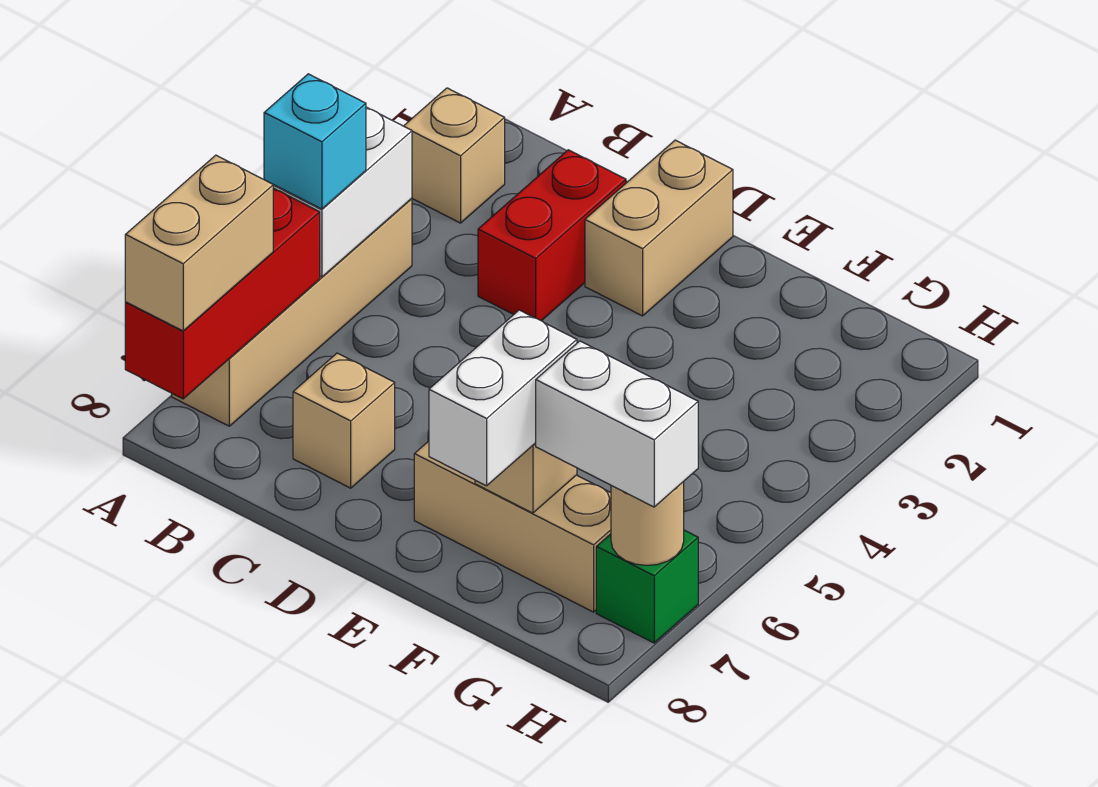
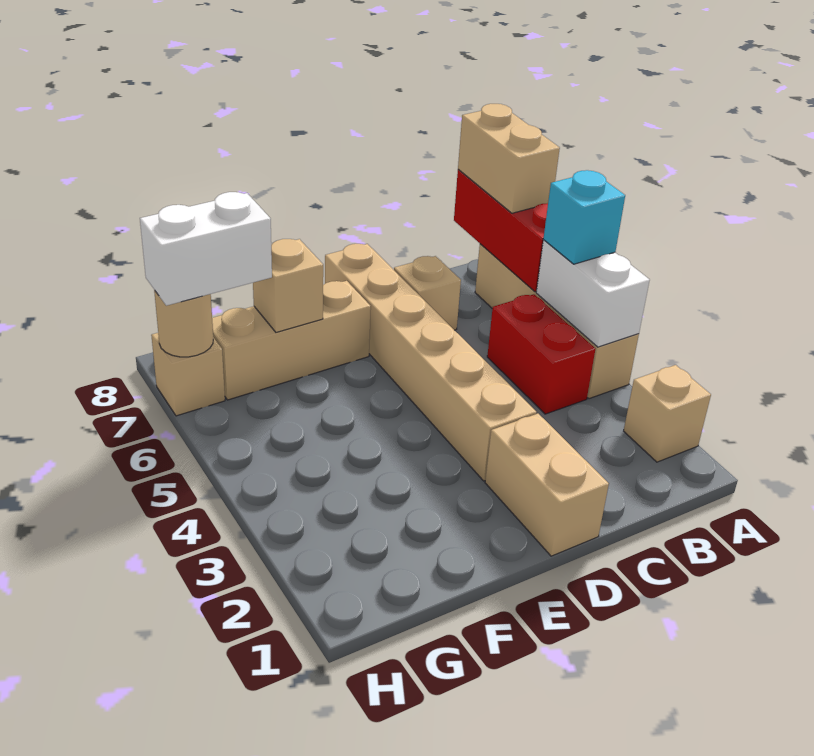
red brick C2:C3 level 1 -> red brick B4:B5 level 1
none -> tan brick D3:D8 level 1
white brick F7:F8 level 3 -> none
green brick H7 level 1 -> tan brick H7 level 1

